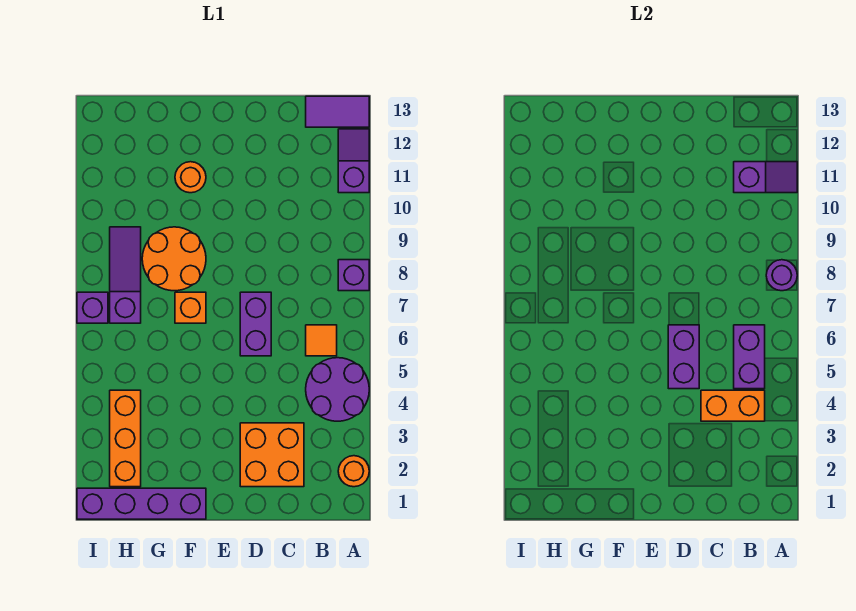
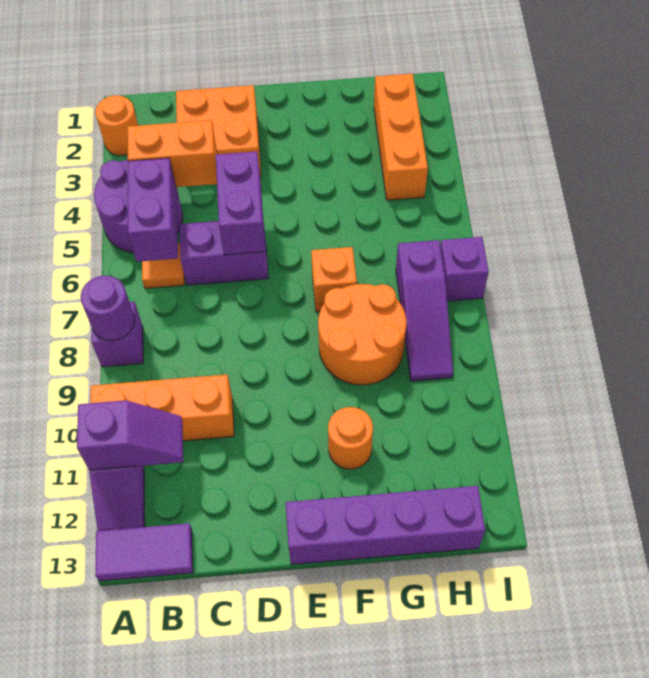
none -> orange brick A10:C10 level 1
purple slope A11:B11 level 2 top B -> purple slope A11:B11 level 2 top A
purple brick D6:D7 level 1 -> purple brick C6:D6 level 1
purple brick F1:I1 level 1 -> purple brick E13:H13 level 1

